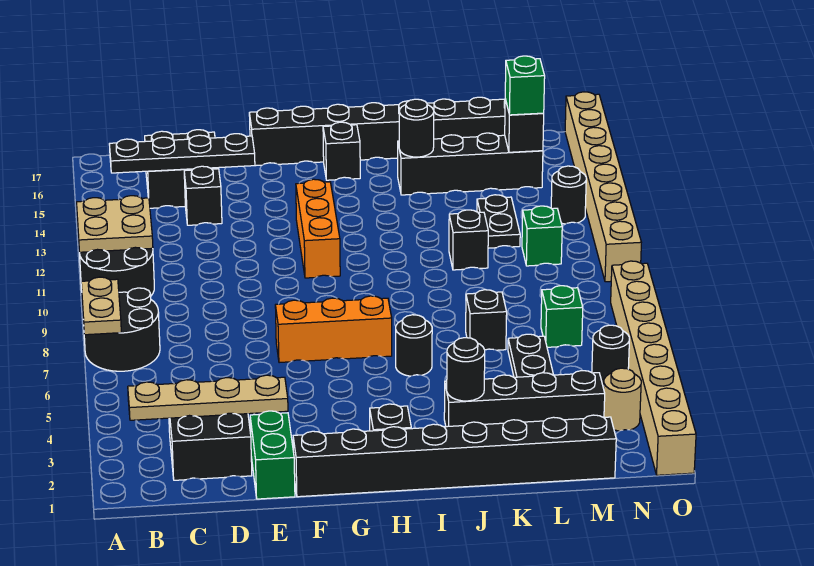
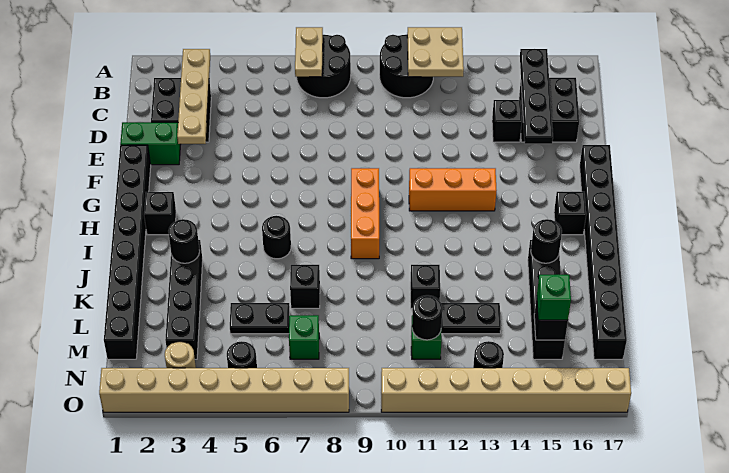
tan plate A7:A8 level 2 -> tan plate A7:B7 level 2
orange brick F7:H7 level 1 -> orange brick G9:I9 level 1
none -> black round brick M11 level 2

